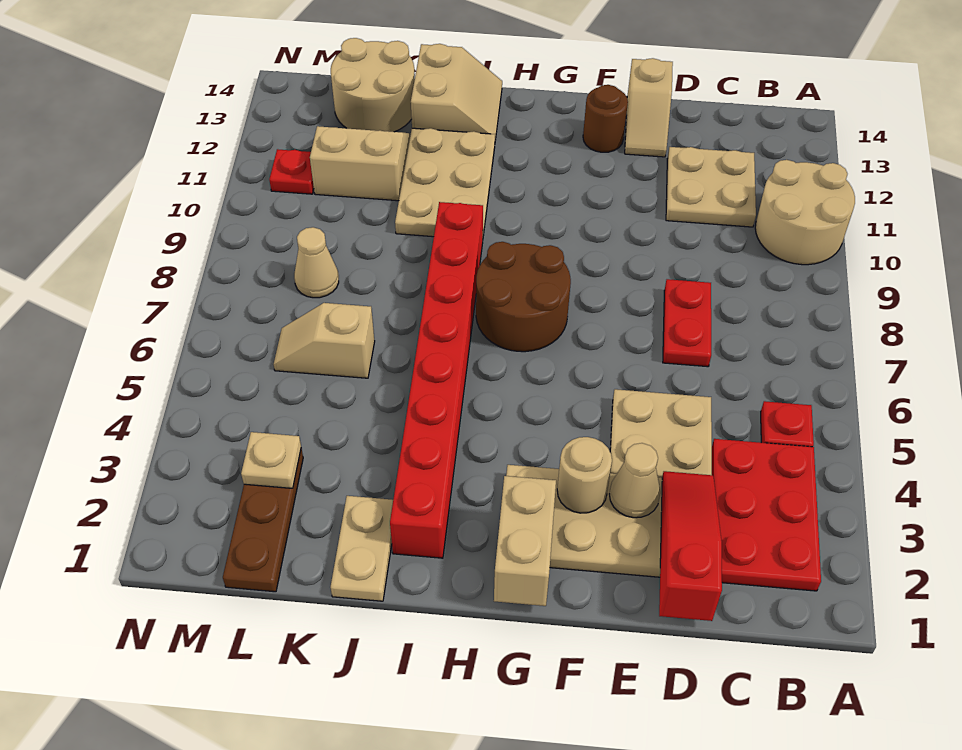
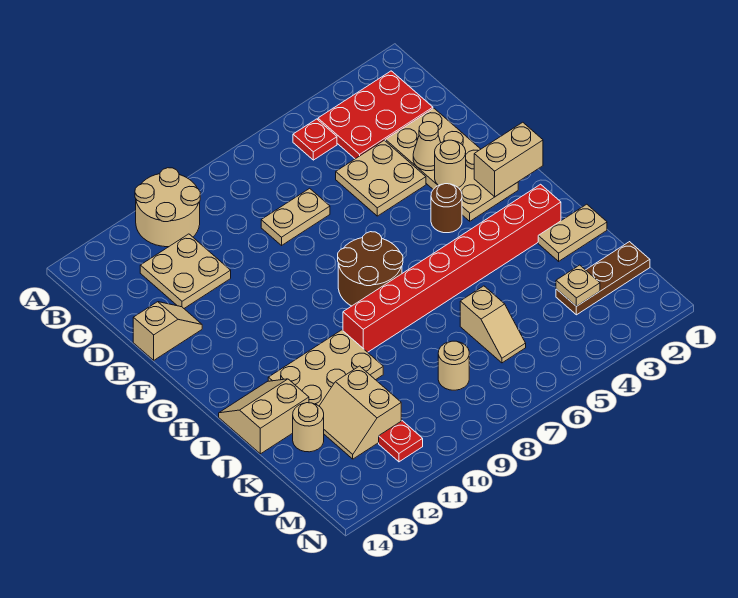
red slope D1:D3 level 2 top 1 -> none
red plate D7:D8 level 1 -> tan plate D7:D8 level 1
brown round brick F13 level 1 -> brown round brick G4 level 1
tan round brick K13:L14 level 1 -> tan round brick K13 level 1
tan cone L8 level 1 -> tan round brick L8 level 1

